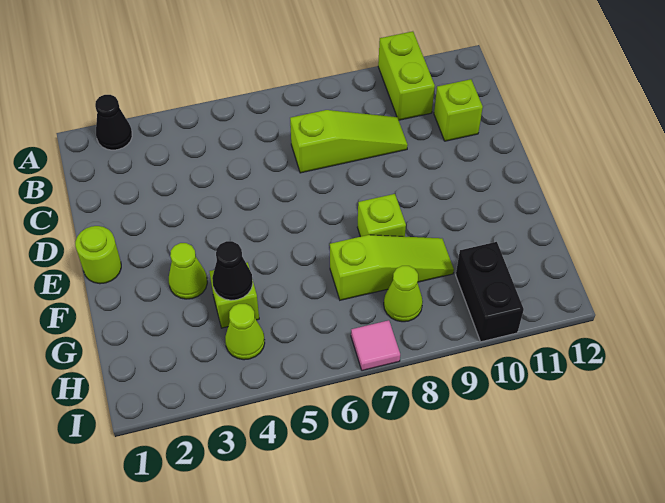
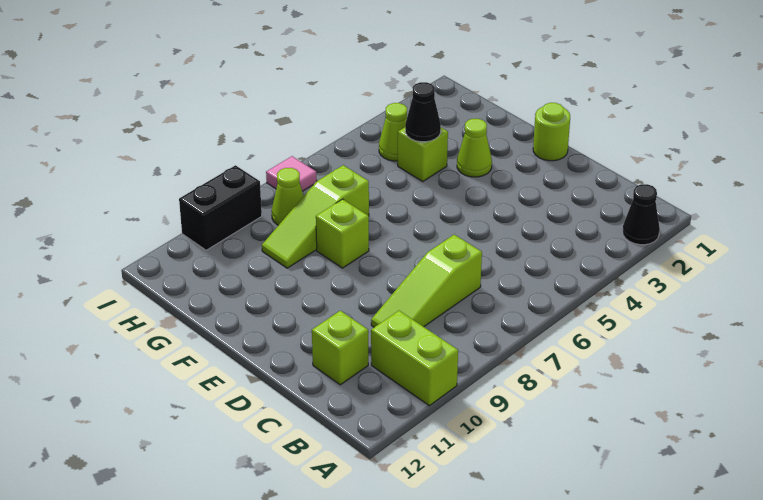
black brick H10:I10 level 1 -> black brick I9:I10 level 1

